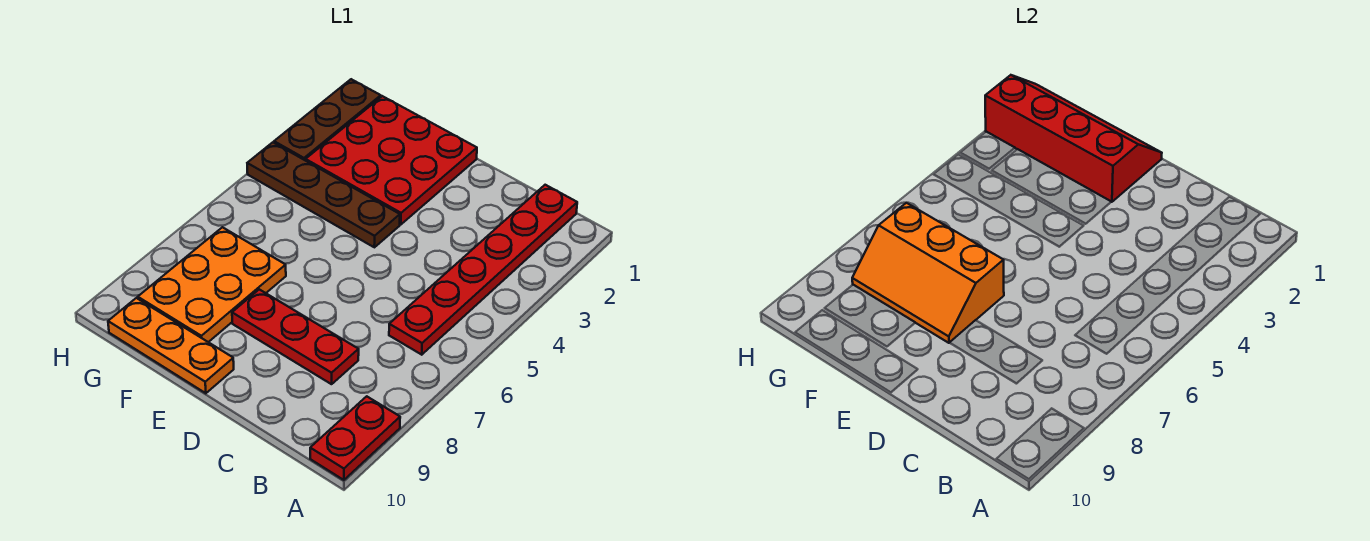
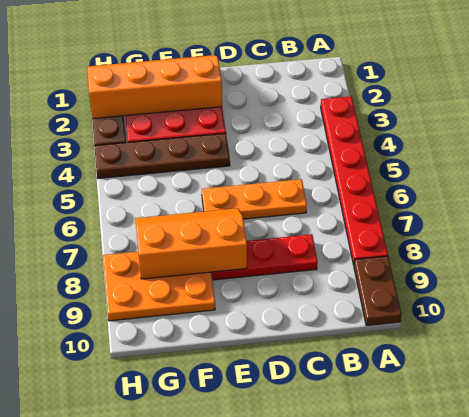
red plate A9:A10 level 1 -> brown plate A9:A10 level 1
red plate B1:B6 level 1 -> red plate A3:A8 level 1
red slope E1:H2 level 2 top 2 -> orange slope E1:H2 level 2 top 2
orange slope E7:G8 level 2 top 7 -> orange slope E7:G8 level 2 top 8
orange plate E10:G10 level 1 -> orange plate C6:E6 level 1
orange plate F7:G9 level 1 -> orange plate F8:H9 level 1

